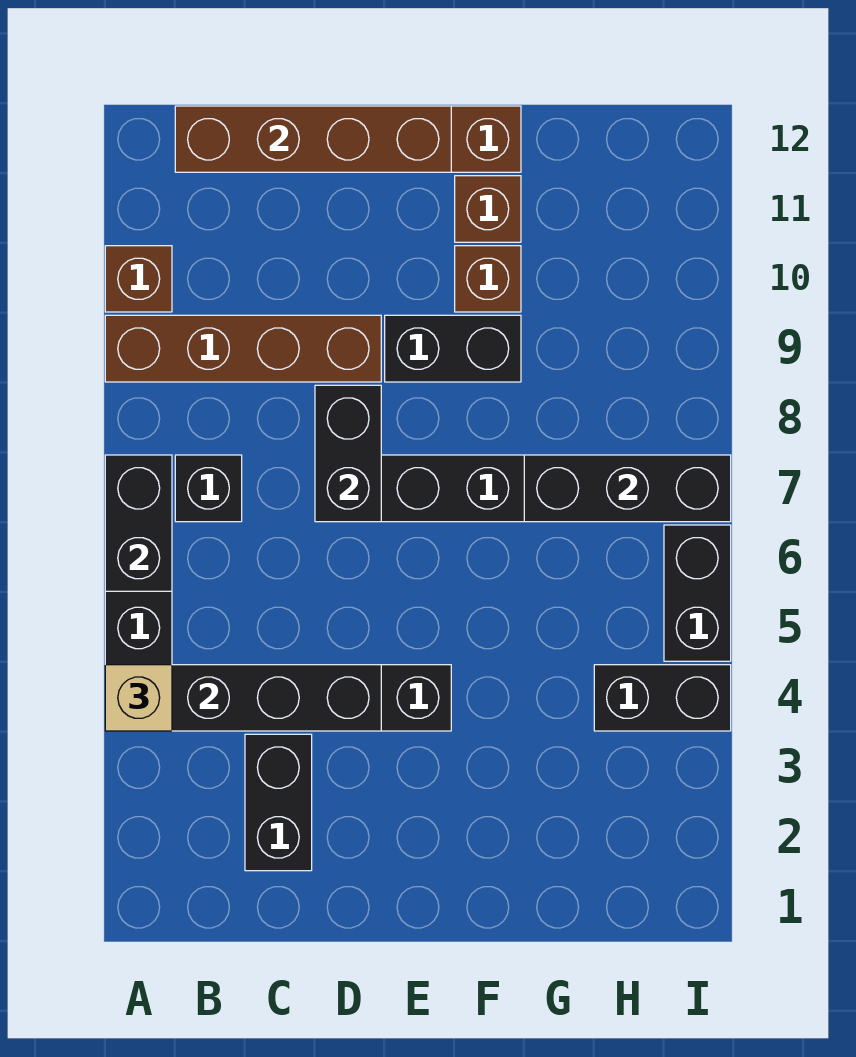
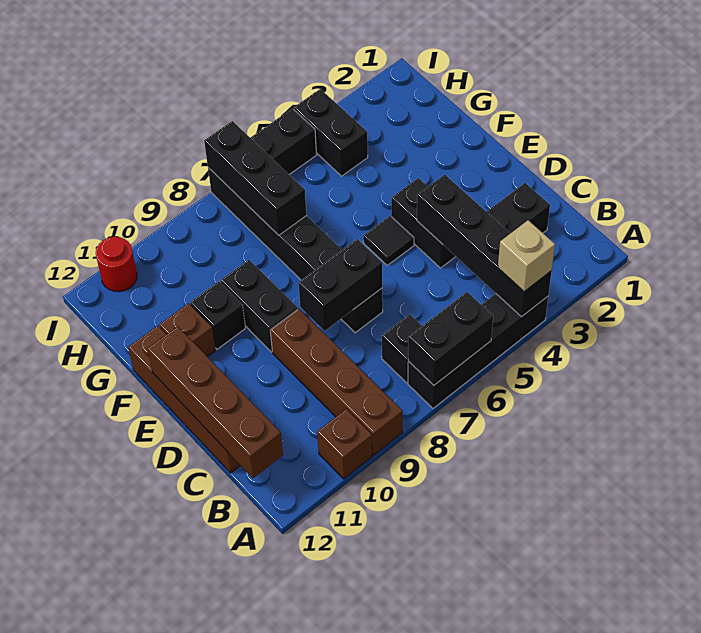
none -> black tile E5 level 1
brown brick F10 level 1 -> black brick F10 level 1
none -> red round brick I11 level 1

